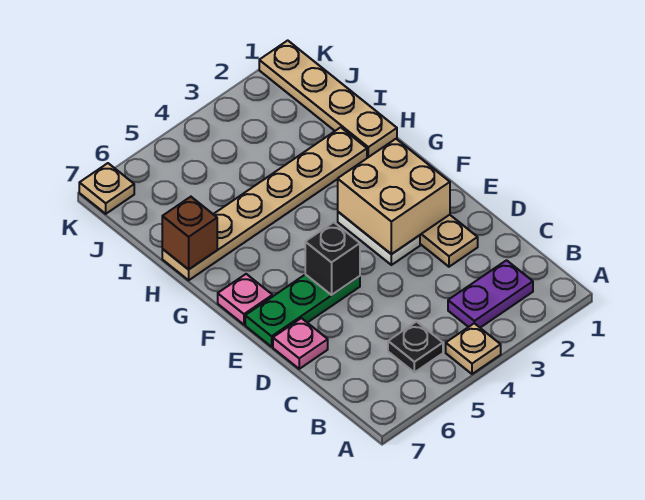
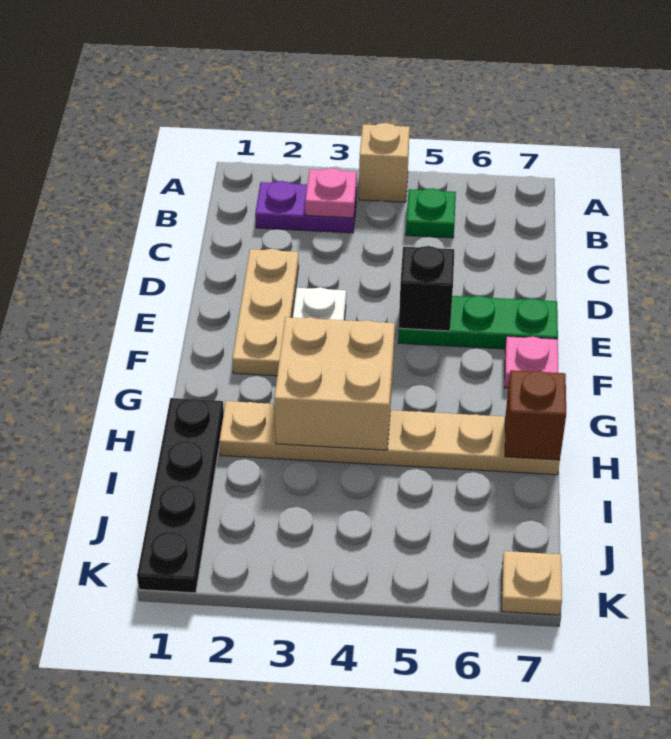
tan plate A4 level 1 -> tan brick A4 level 1
black plate B5 level 1 -> green plate B5 level 1
pink plate D7 level 1 -> pink plate B3 level 2
tan brick E2:F3 level 2 -> tan brick G3:H4 level 2
tan plate H1:K1 level 1 -> black plate H1:K1 level 1

